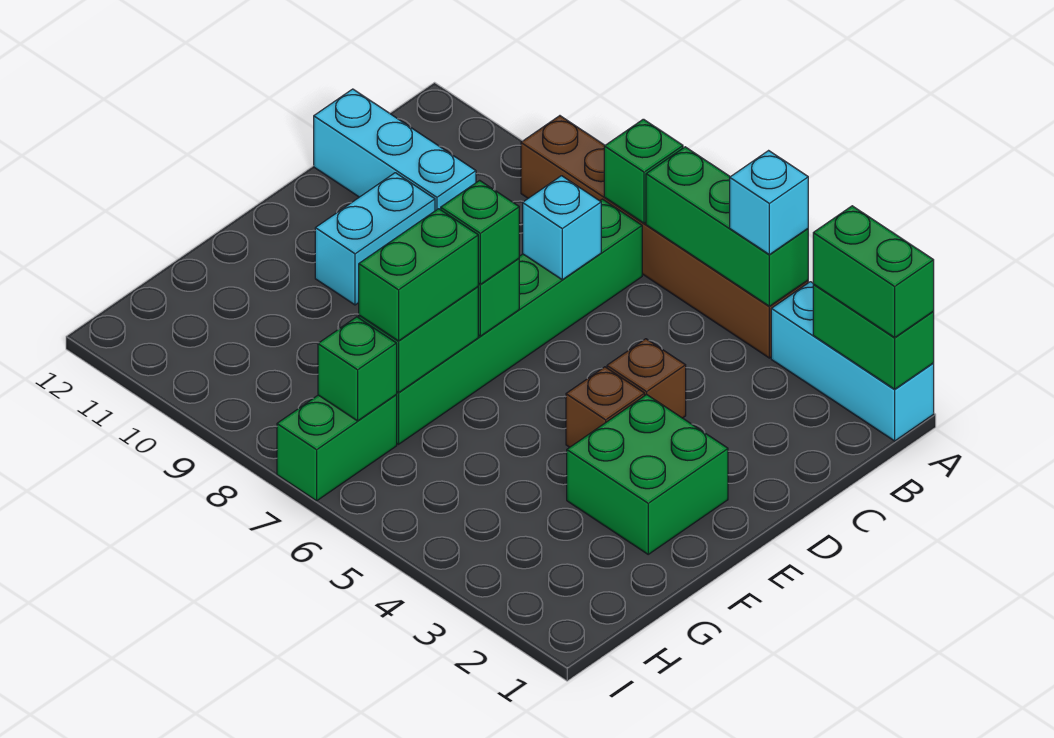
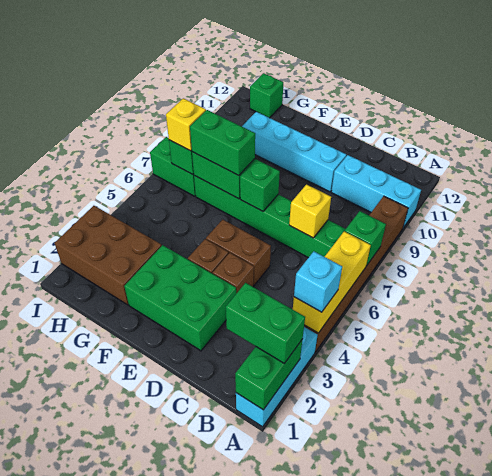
green brick A1:A2 level 3 -> green brick A2:B2 level 3
green brick A4:A6 level 2 -> yellow brick A4:A6 level 2
cyan brick C7 level 2 -> yellow brick C7 level 2
cyan brick C10:C12 level 1 -> cyan brick A10:C10 level 1
none -> brown brick D5:E5 level 1
cyan brick D10:E10 level 1 -> cyan brick D10:G10 level 1
green brick E2:F3 level 1 -> green brick D2:F3 level 1
green brick E7 level 3 -> green brick H12 level 1
none -> brown brick G2:I3 level 1
none -> yellow brick H7 level 3

